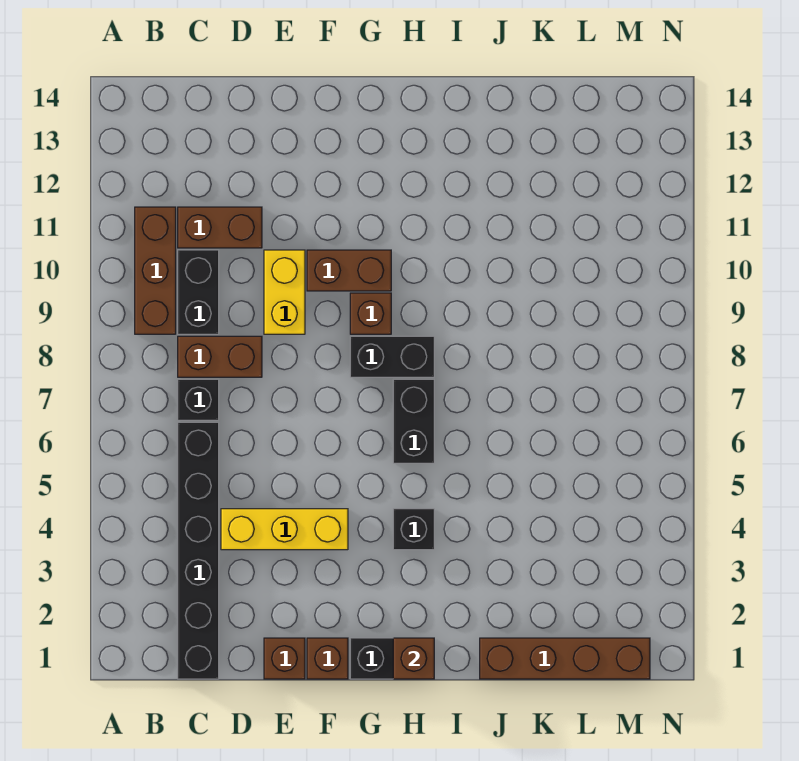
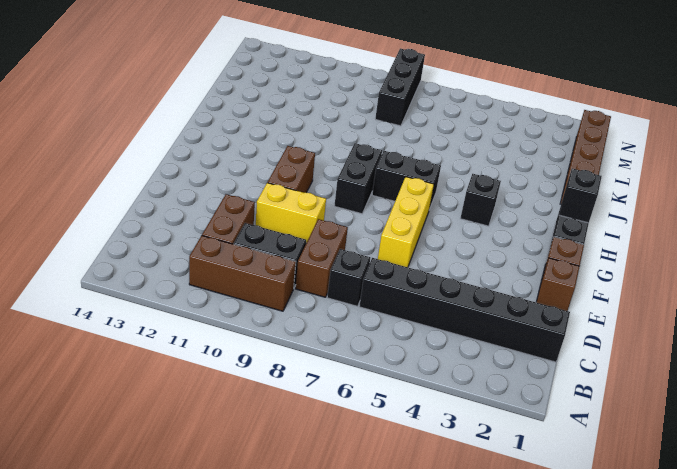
yellow brick D4:F4 level 1 -> yellow brick E6:G6 level 1
brown brick G9 level 1 -> none
brown brick H1 level 2 -> black brick H1 level 2
none -> black brick L8:N8 level 1

